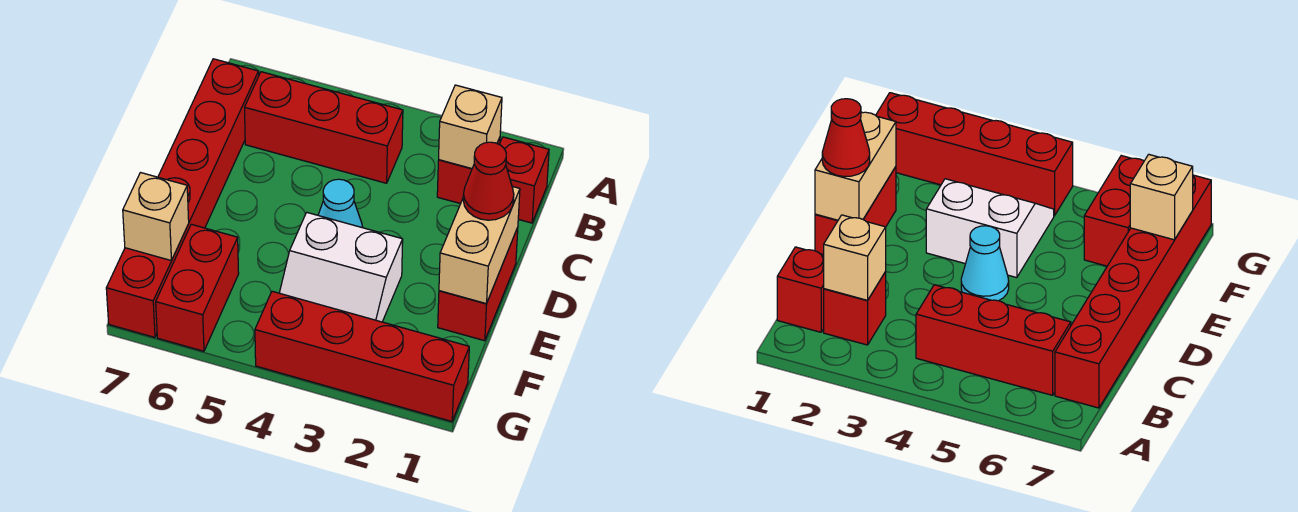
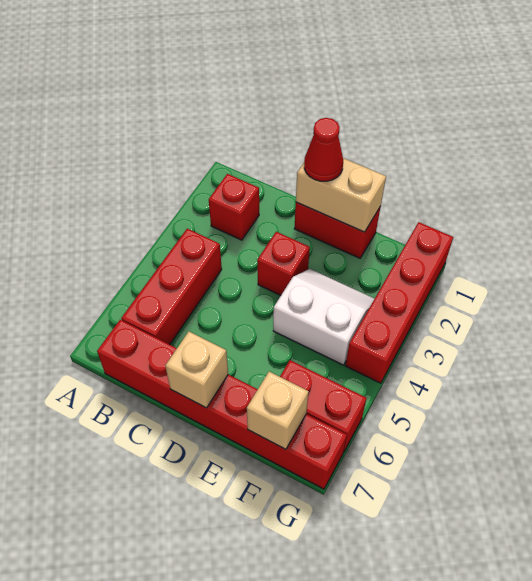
red brick B1 level 1 -> red brick D3 level 1
tan brick B2 level 2 -> tan brick D7 level 2
cyan cone D4 level 1 -> none
white slope E3:F4 level 1 top E -> white slope E3:F4 level 1 top 4

